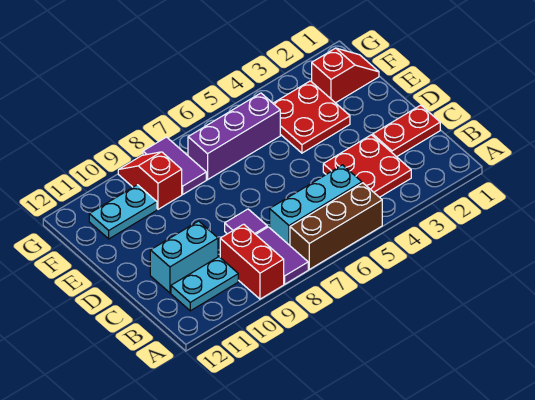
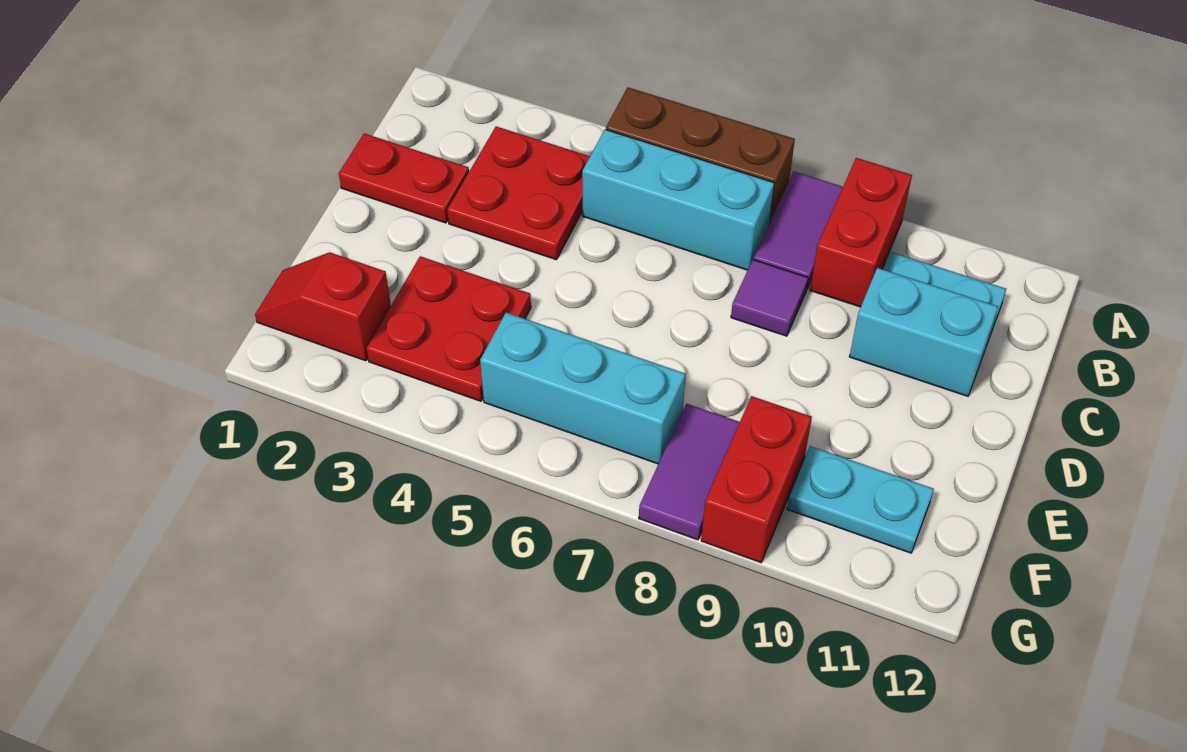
purple brick F5:F7 level 1 -> cyan brick F5:F7 level 1
red slope F9:G9 level 1 top F -> red brick F9:G9 level 1

